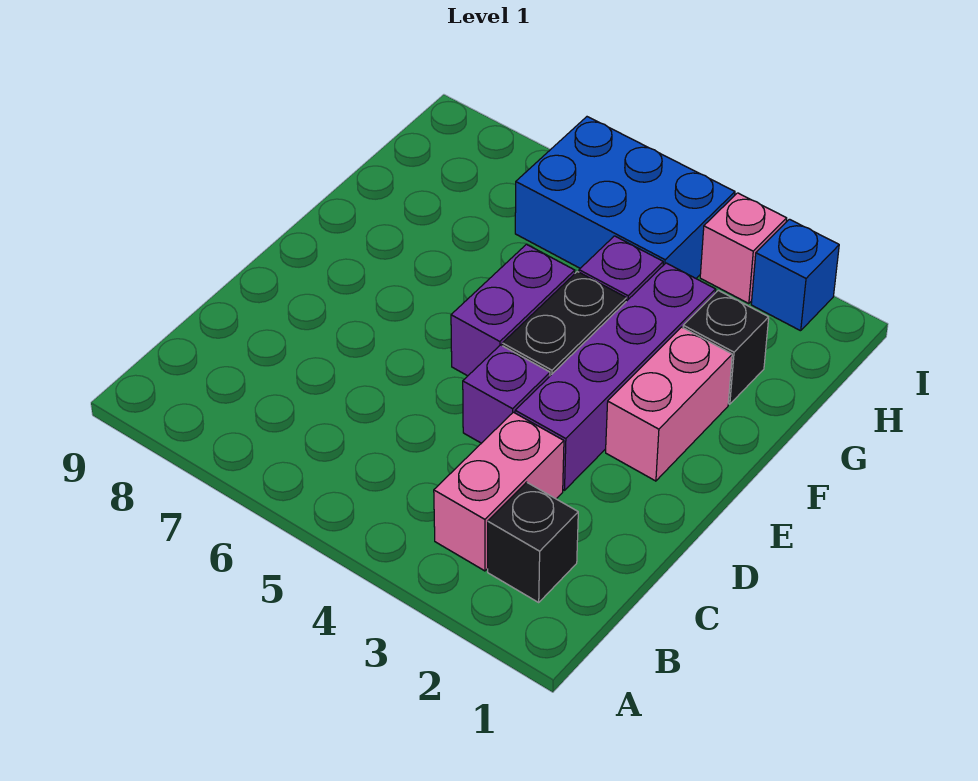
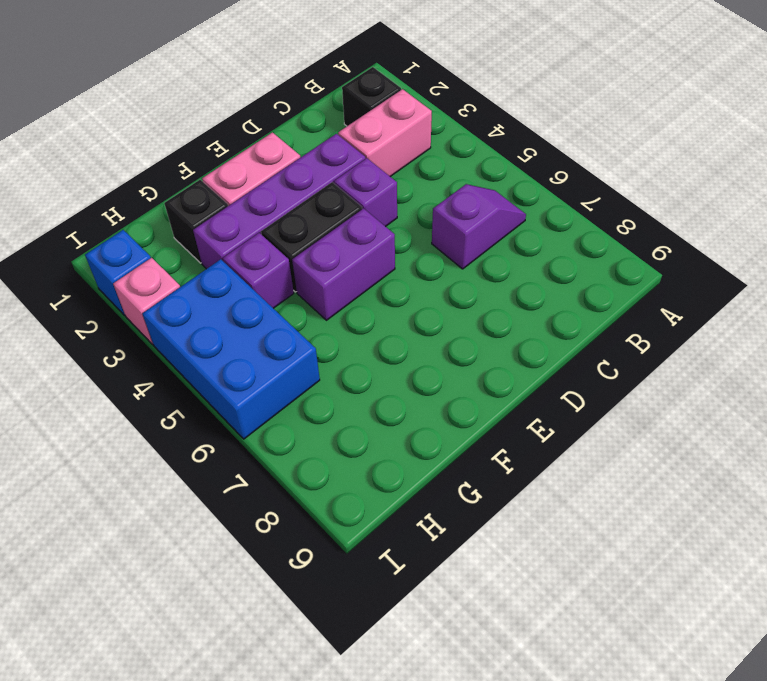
none -> purple slope B6:C6 level 1 top C

